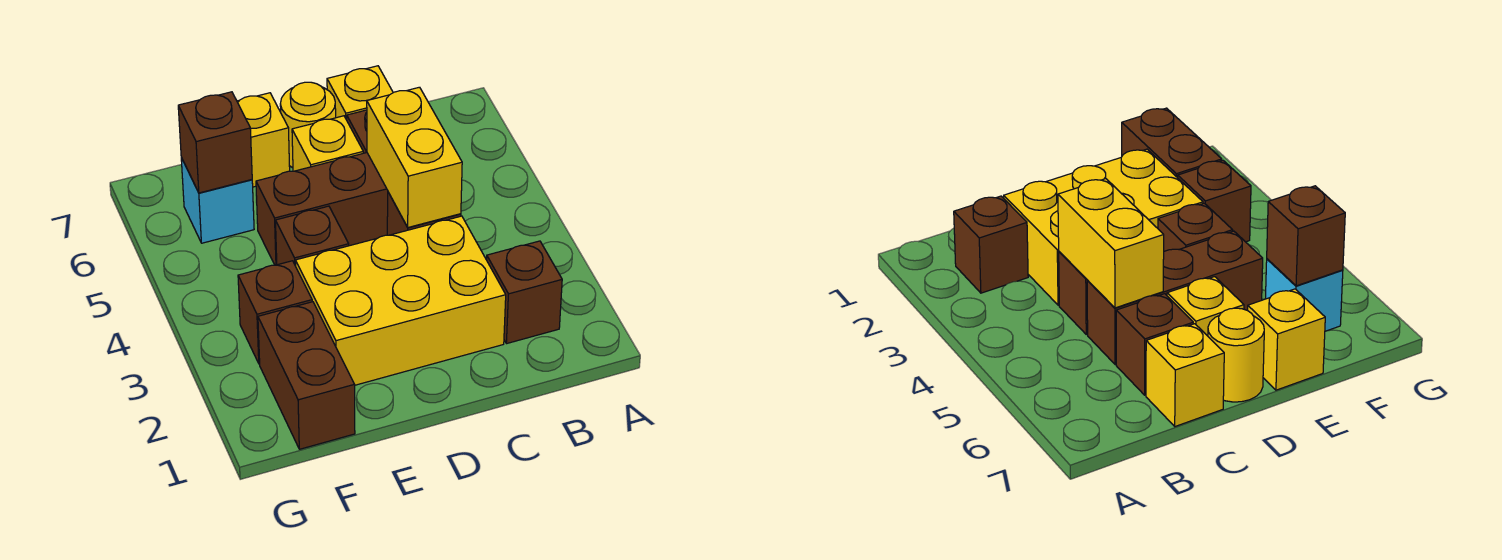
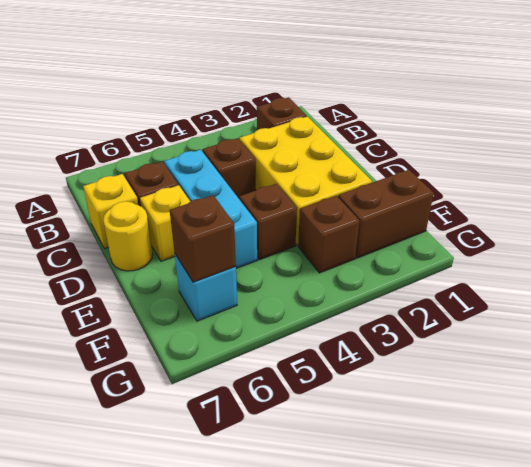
yellow brick C4:C5 level 2 -> none
brown brick C5:E5 level 1 -> cyan brick C5:E5 level 1
yellow brick E7 level 1 -> none

